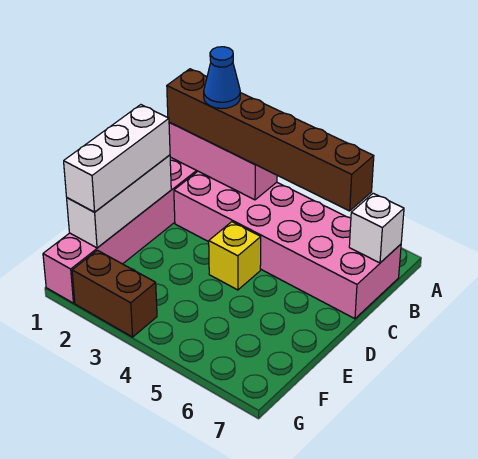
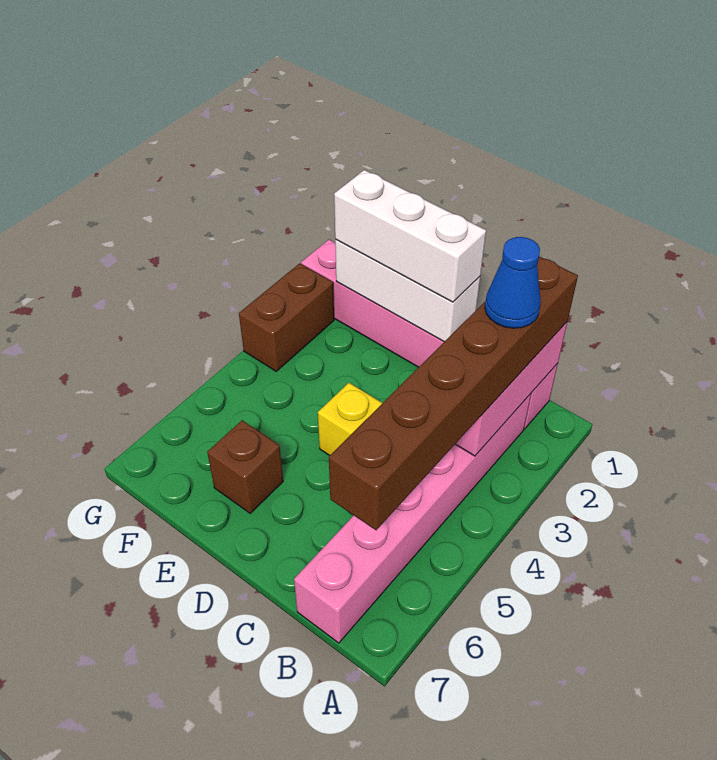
pink brick B2:C7 level 1 -> pink brick B2:B7 level 1
white brick B7 level 2 -> none
none -> brown brick E6 level 1

